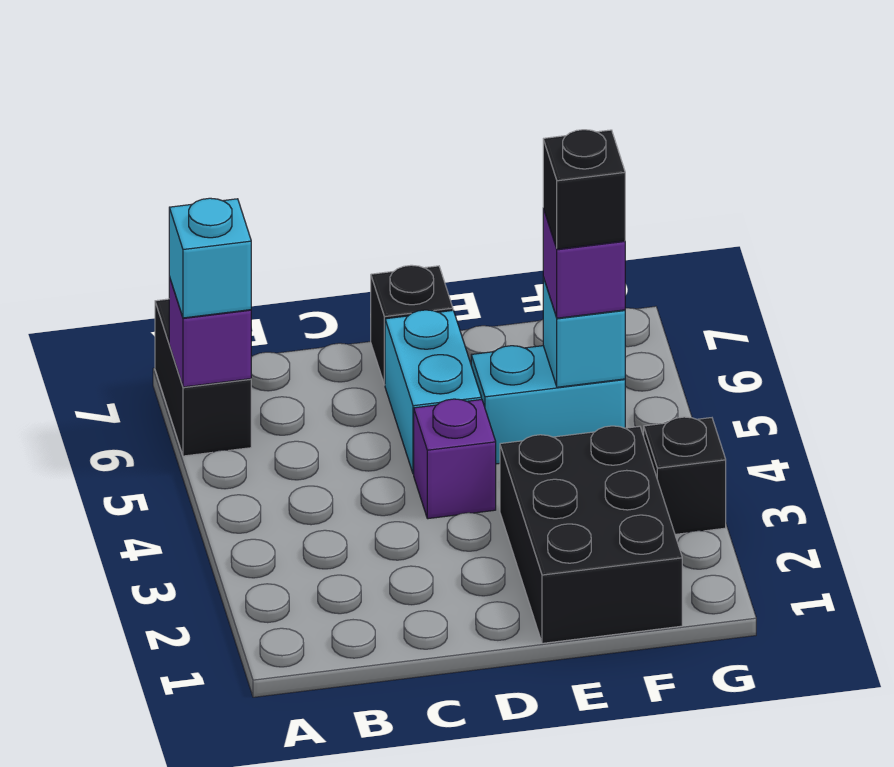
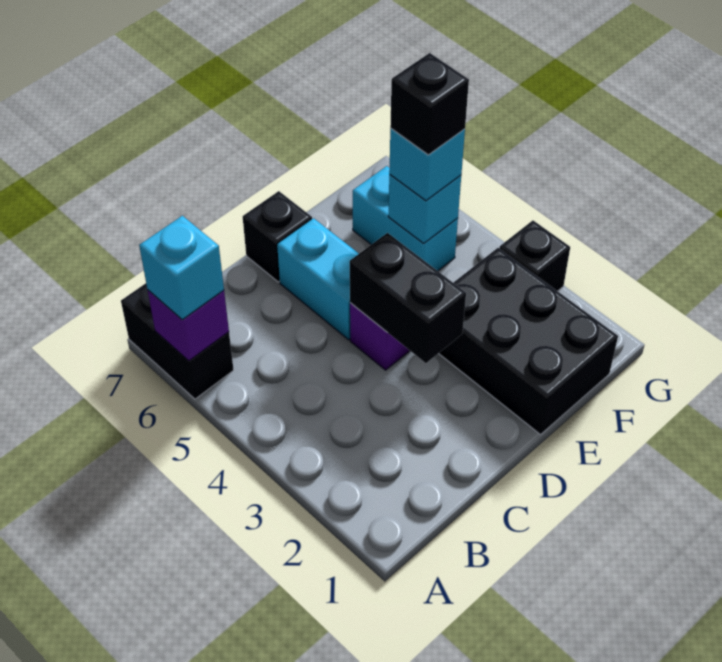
none -> black brick D3:D4 level 2
cyan brick E5:F5 level 1 -> cyan brick F5:F6 level 1
purple brick F5 level 3 -> cyan brick F5 level 3

